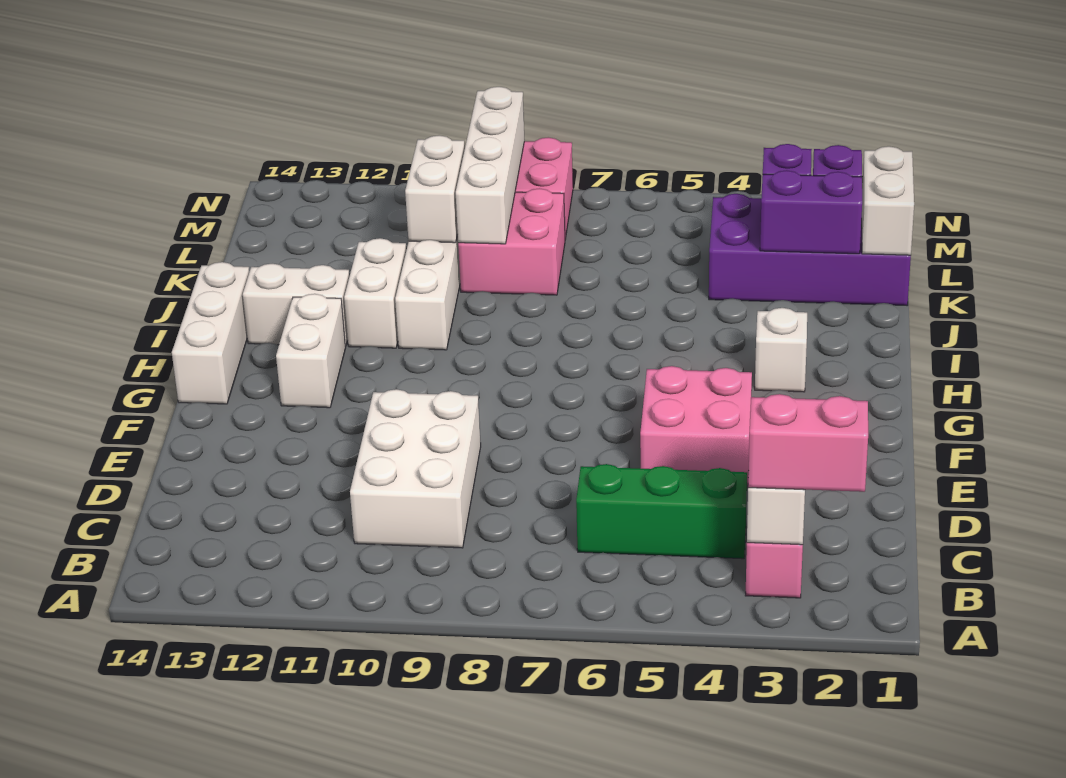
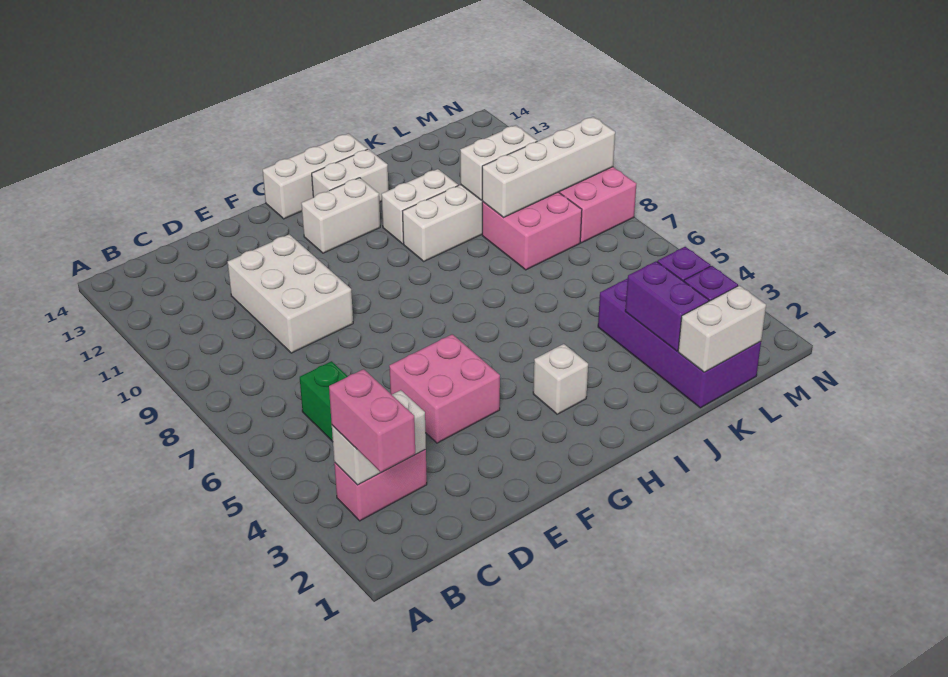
white brick C9:E10 level 1 -> white brick D9:E11 level 1
white brick I12:I13 level 1 -> white brick H13:I13 level 1

